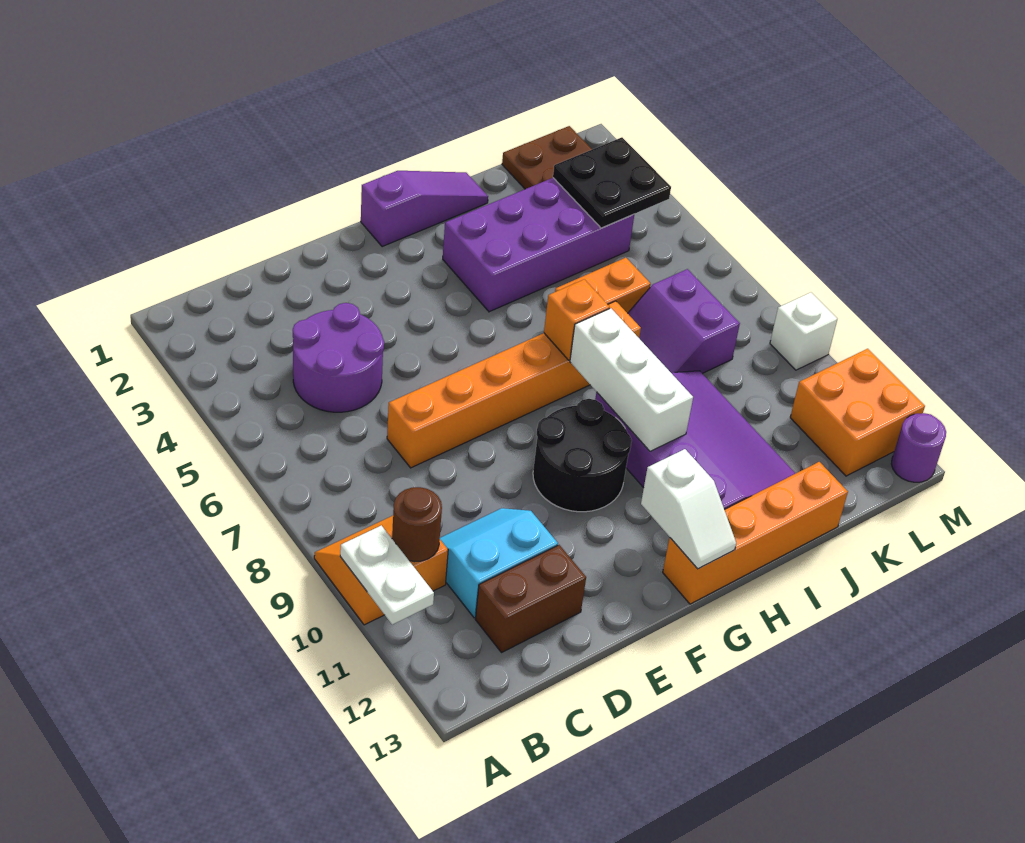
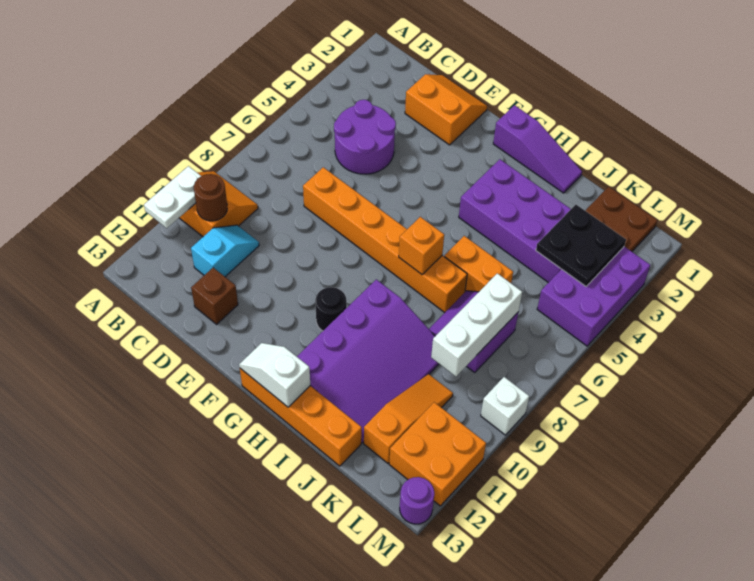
cyan slope C10:D11 level 1 top 11 -> cyan slope C10:C11 level 1 top 11
brown brick C12:D12 level 1 -> brown brick D12 level 1
none -> orange slope D1:E2 level 1 top 2
black round brick F9:G10 level 1 -> black round brick G10 level 1
white slope G12:G13 level 2 top 12 -> white slope G13:H13 level 2 top H
white brick H8:H10 level 2 -> white brick K7:K9 level 2
none -> orange slope K10:K12 level 1 top 12
none -> purple brick L3:M5 level 1

